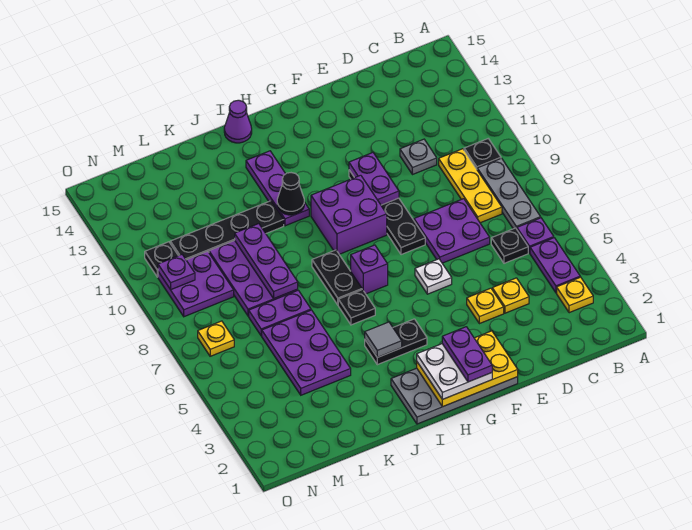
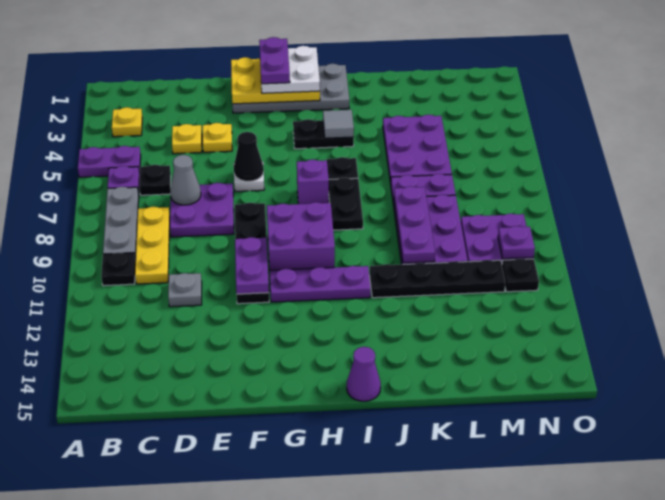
purple plate B4:B5 level 1 -> purple plate A5:B5 level 1
none -> grey cone D7 level 2
purple plate I11:I13 level 1 -> purple plate G11:I11 level 1
black cone I11 level 2 -> black cone F6 level 2
yellow plate N7 level 1 -> none

